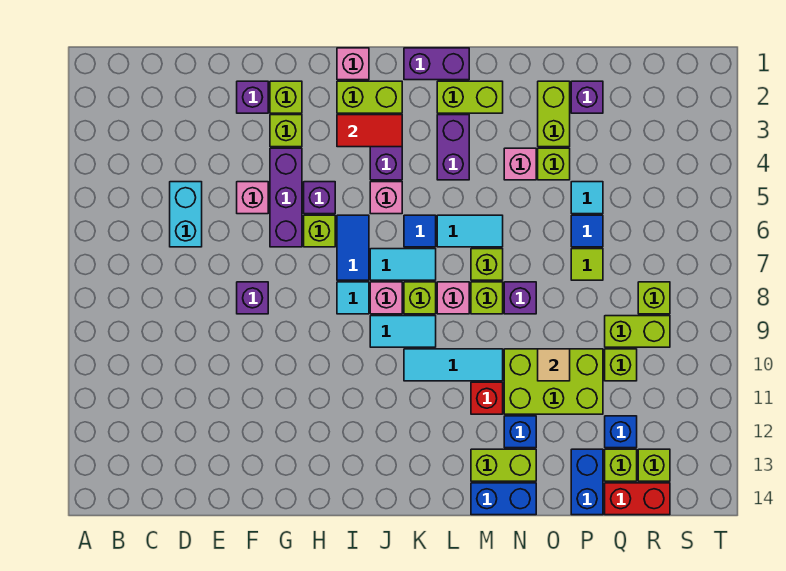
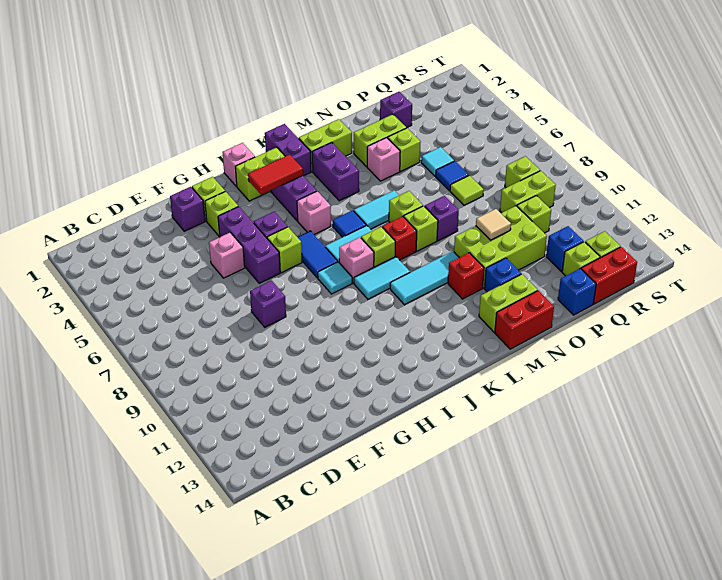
cyan brick D5:D6 level 1 -> none
purple brick K1:L1 level 1 -> purple brick K1:K2 level 1
pink brick L8 level 1 -> red brick L8 level 1
blue brick M14:N14 level 1 -> red brick M14:N14 level 1
lime brick O2:O3 level 1 -> lime brick N3:O3 level 1
blue brick P13:P14 level 1 -> blue brick P14 level 1

